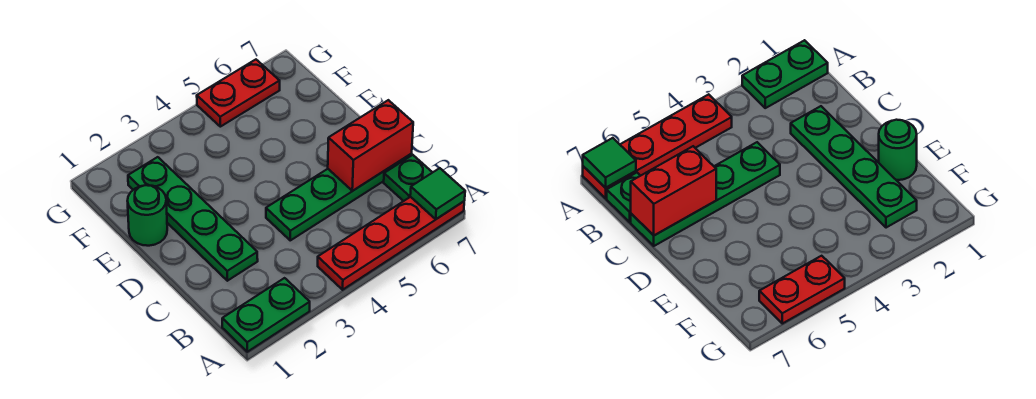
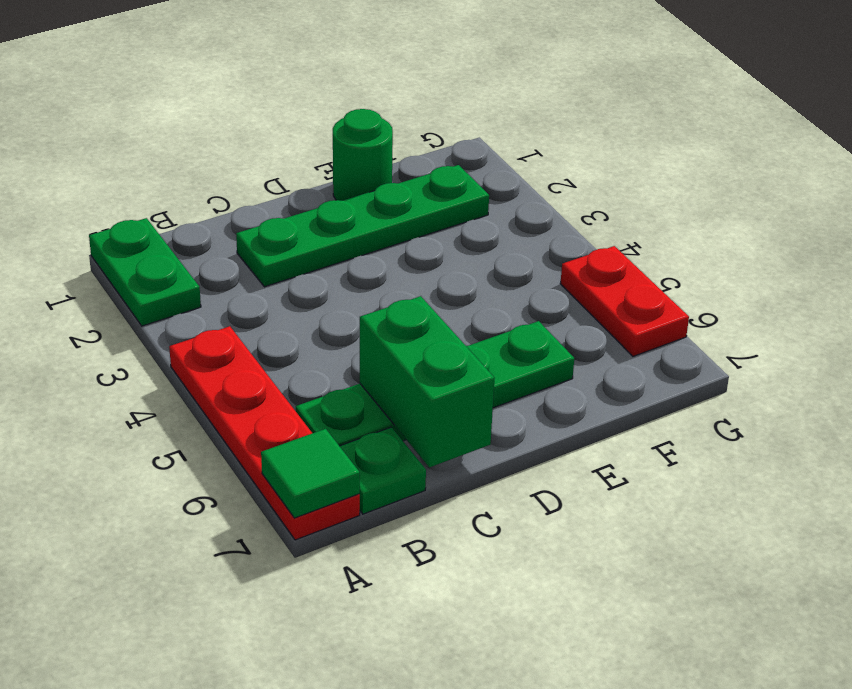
green plate C4:C7 level 1 -> green plate B6:E6 level 1
red brick C6:C7 level 2 -> green brick C6:C7 level 2

